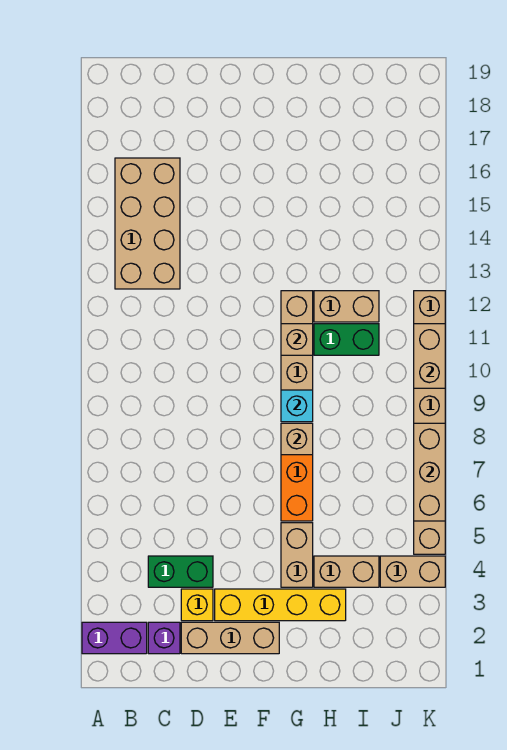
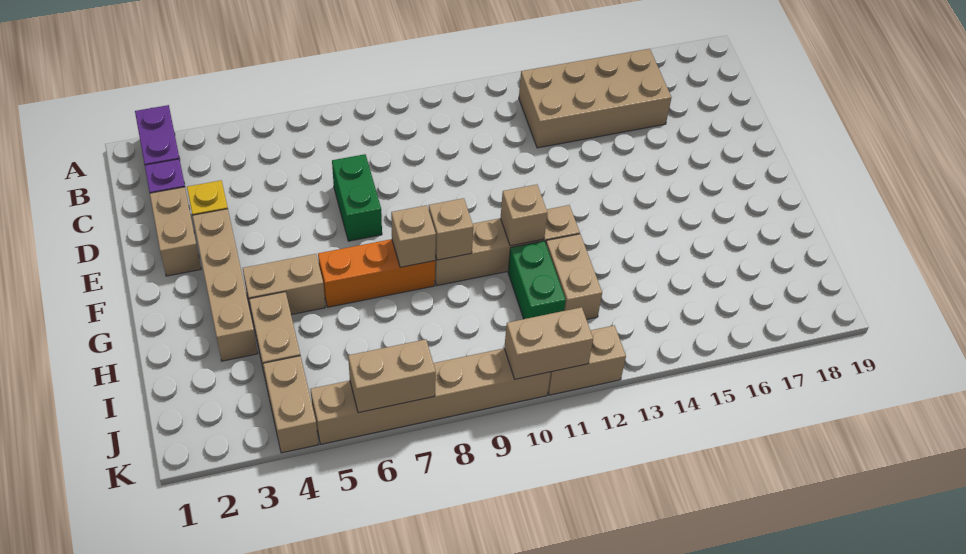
green brick C4:D4 level 1 -> green brick D7:E7 level 1
tan brick D2:F2 level 1 -> tan brick D2:E2 level 1
yellow brick E3:H3 level 1 -> tan brick E3:H3 level 1
cyan brick G9 level 2 -> tan brick G9 level 2
tan brick K6:K8 level 2 -> tan brick K6:K7 level 2

